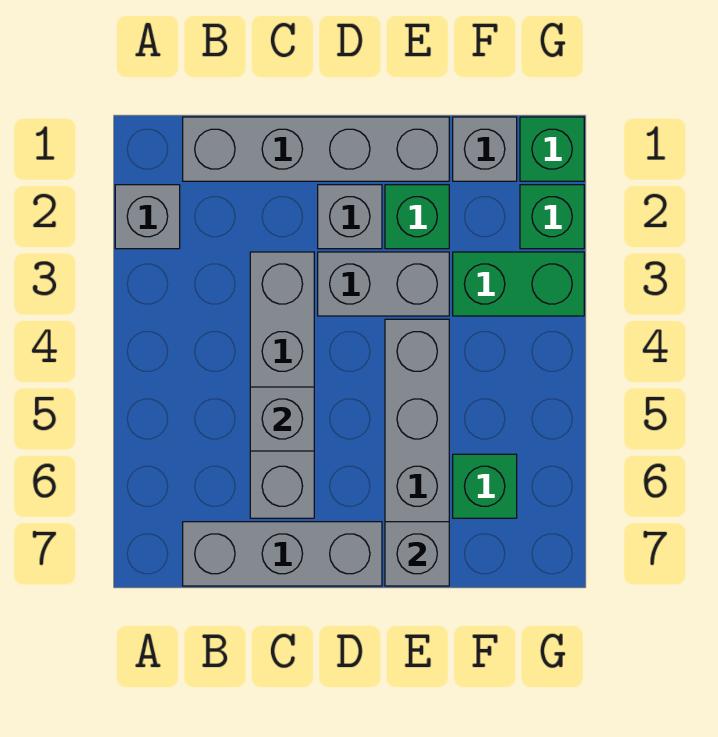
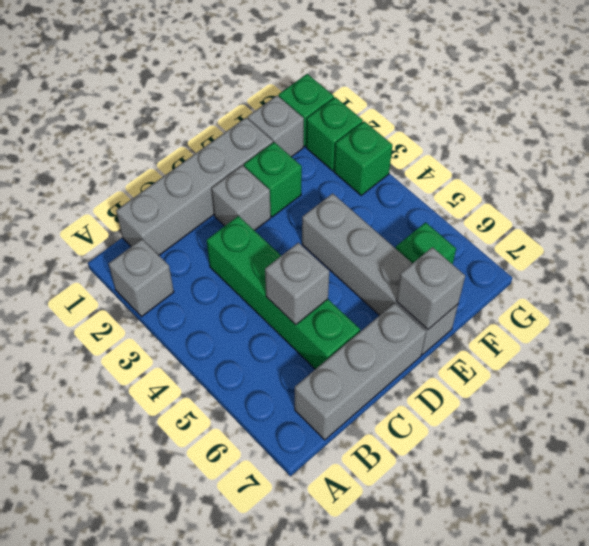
grey brick C3:C6 level 1 -> green brick C3:C6 level 1
grey brick D3:E3 level 1 -> none
green brick F3:G3 level 1 -> green brick G3 level 1

